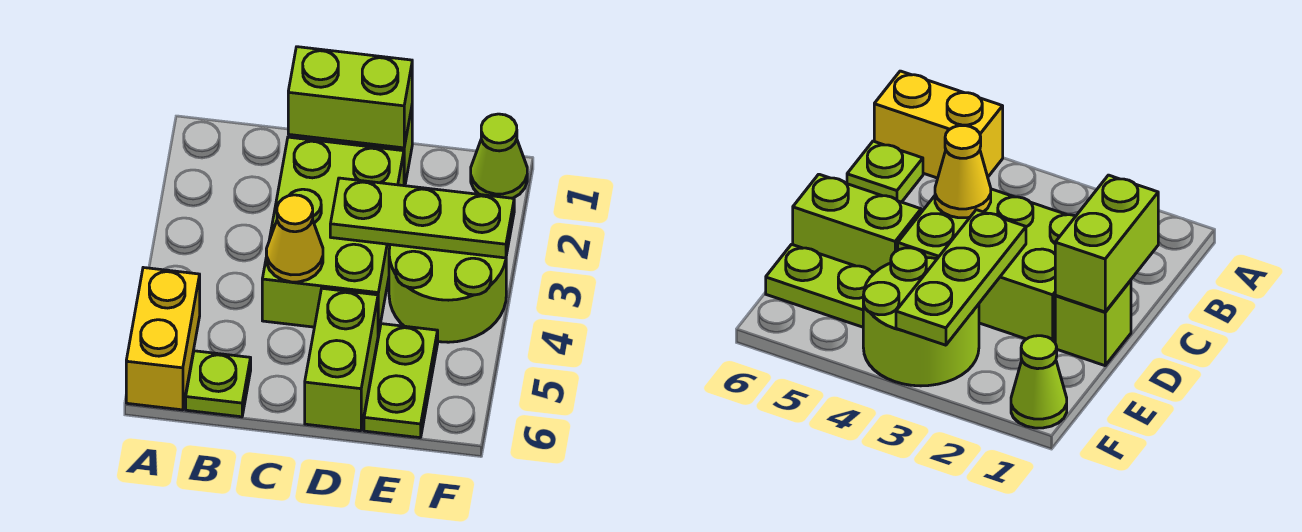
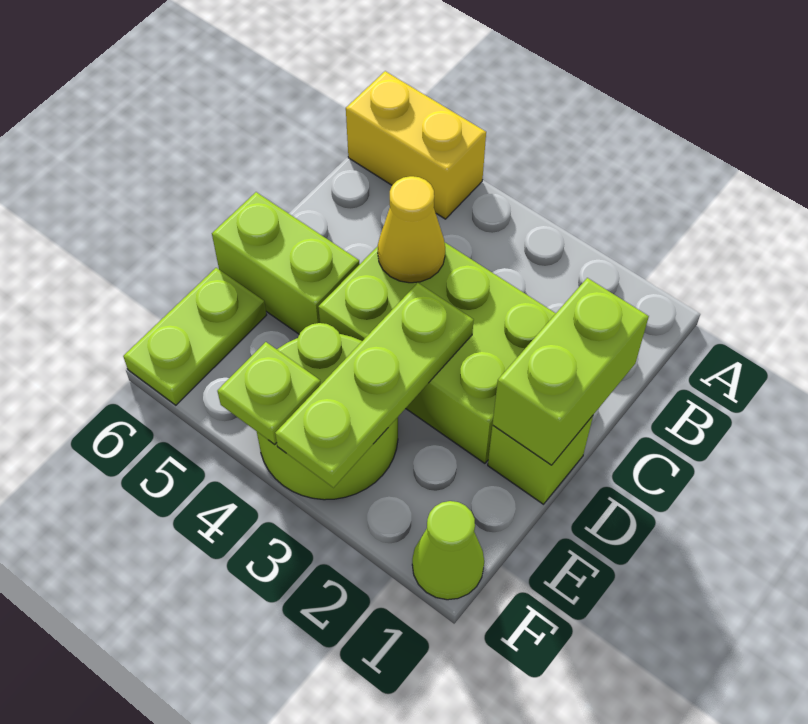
lime plate B6 level 1 -> lime plate F4 level 2
lime plate E5:E6 level 1 -> lime plate E6:F6 level 1

